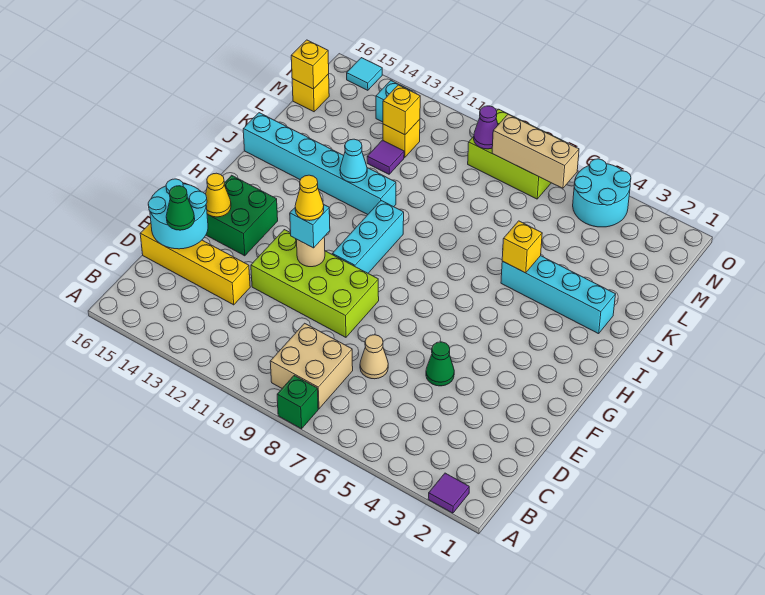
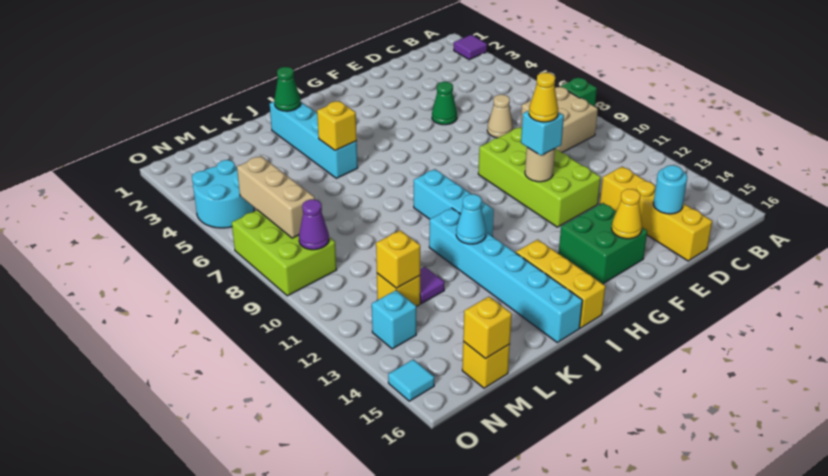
cyan round brick D15:E16 level 2 -> cyan round brick D15 level 2
green cone D15 level 3 -> green cone J2 level 2
cyan brick G10:I10 level 1 -> cyan brick I9:I11 level 1
none -> yellow brick I14:I16 level 1

